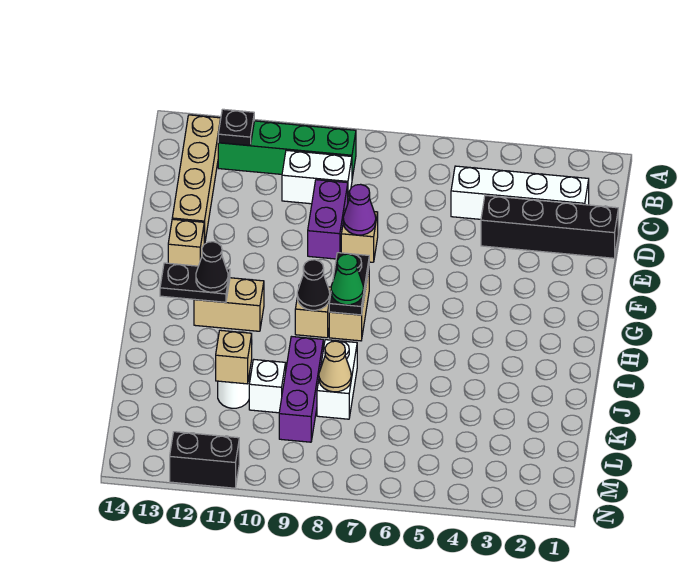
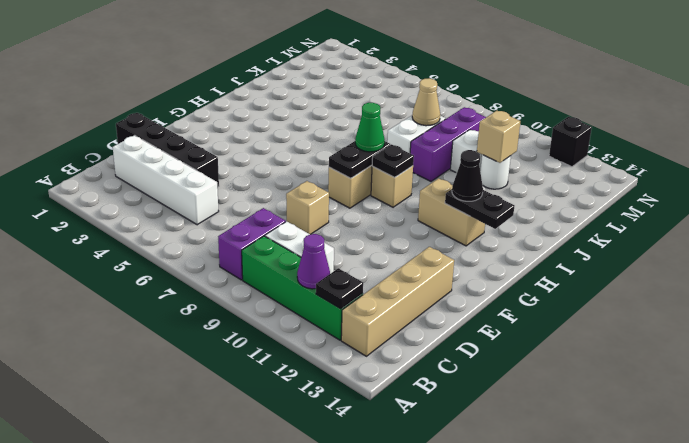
purple brick D9:E9 level 1 -> purple brick B8:C8 level 1
purple cone E8 level 2 -> purple cone B11 level 2
tan brick F13 level 1 -> none
black cone H9 level 2 -> black plate H9 level 2
black brick N11:N12 level 1 -> black brick N12 level 1

